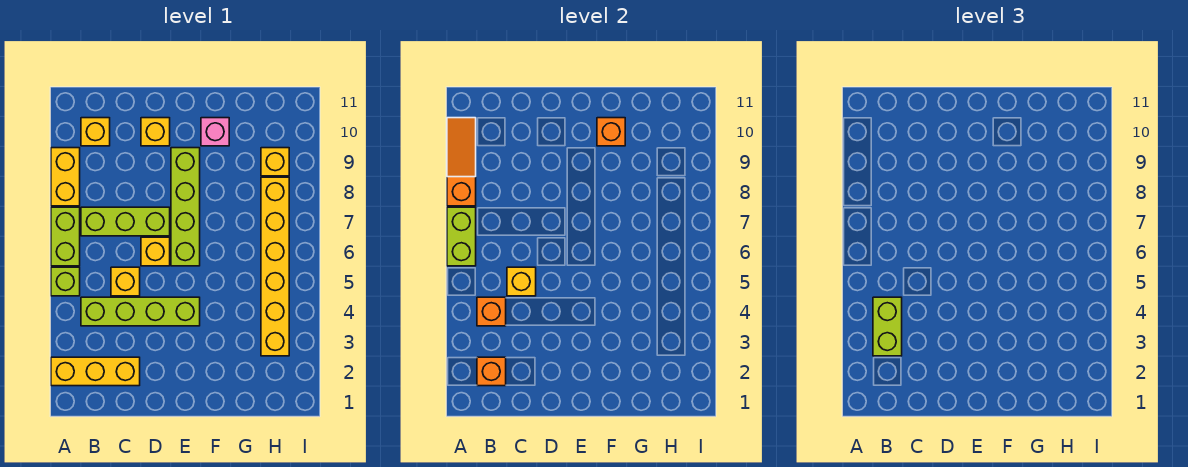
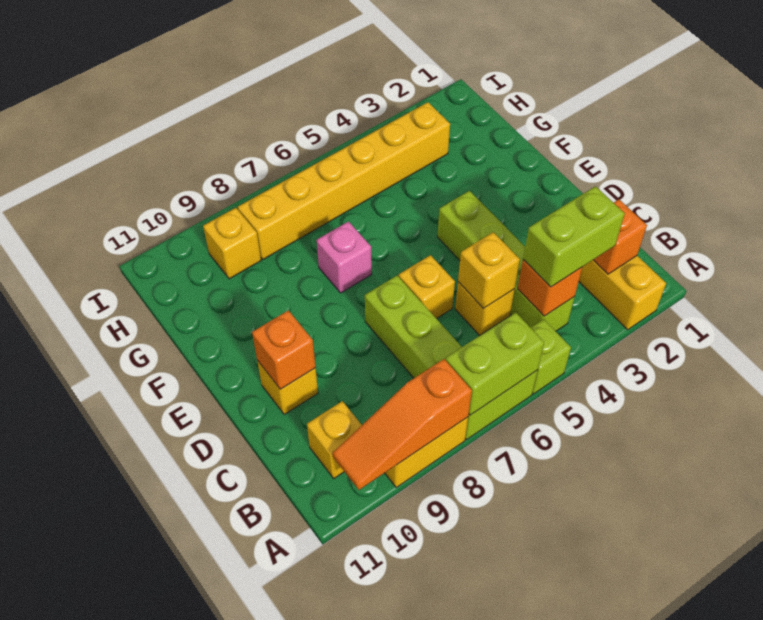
lime brick E6:E9 level 1 -> none
pink brick F10 level 1 -> pink brick F7 level 1
orange brick F10 level 2 -> orange brick D10 level 2

